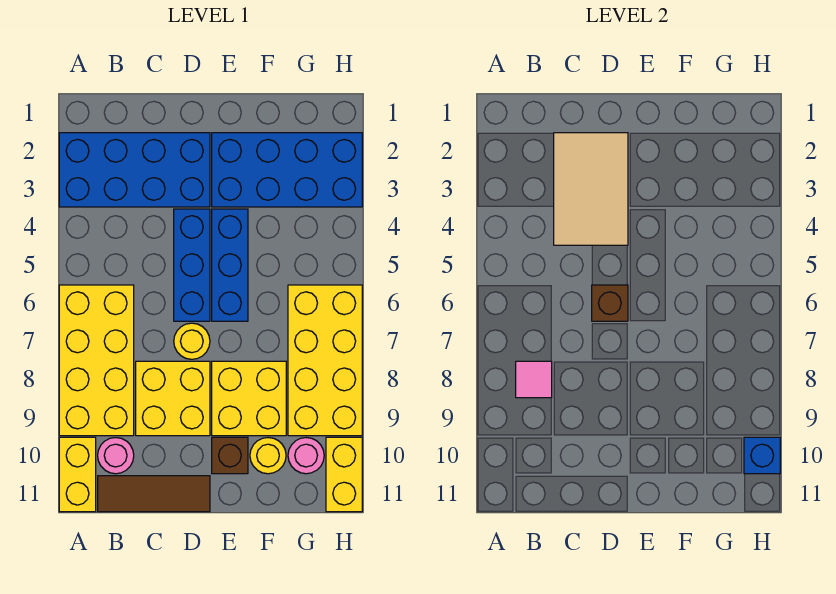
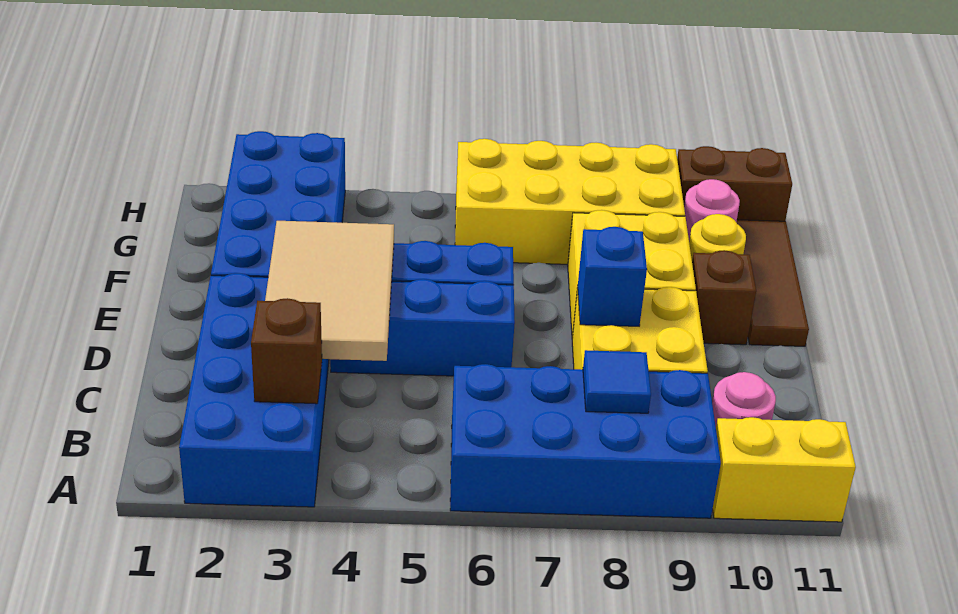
yellow brick A6:B9 level 1 -> blue brick A6:B9 level 1
pink tile B8 level 2 -> blue tile B8 level 2
brown tile B11:D11 level 1 -> brown tile E11:G11 level 1
tan tile C2:D4 level 2 -> tan tile C3:E4 level 2
brown brick D6 level 2 -> brown brick B3 level 2
yellow round brick D7 level 1 -> none
yellow brick H10:H11 level 1 -> brown brick H10:H11 level 1
blue brick H10 level 2 -> blue brick D8 level 2

